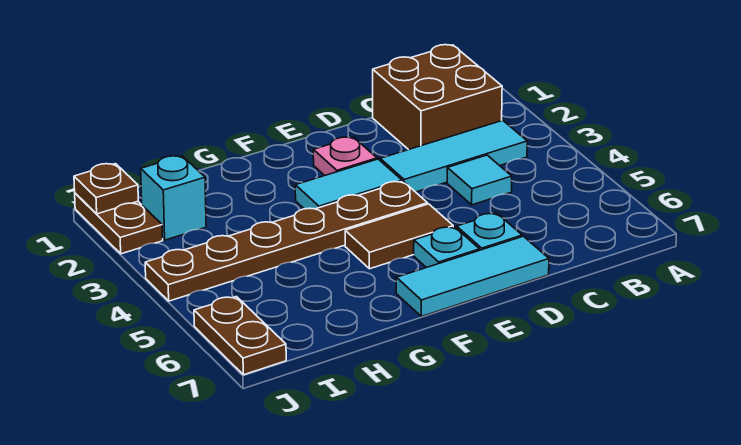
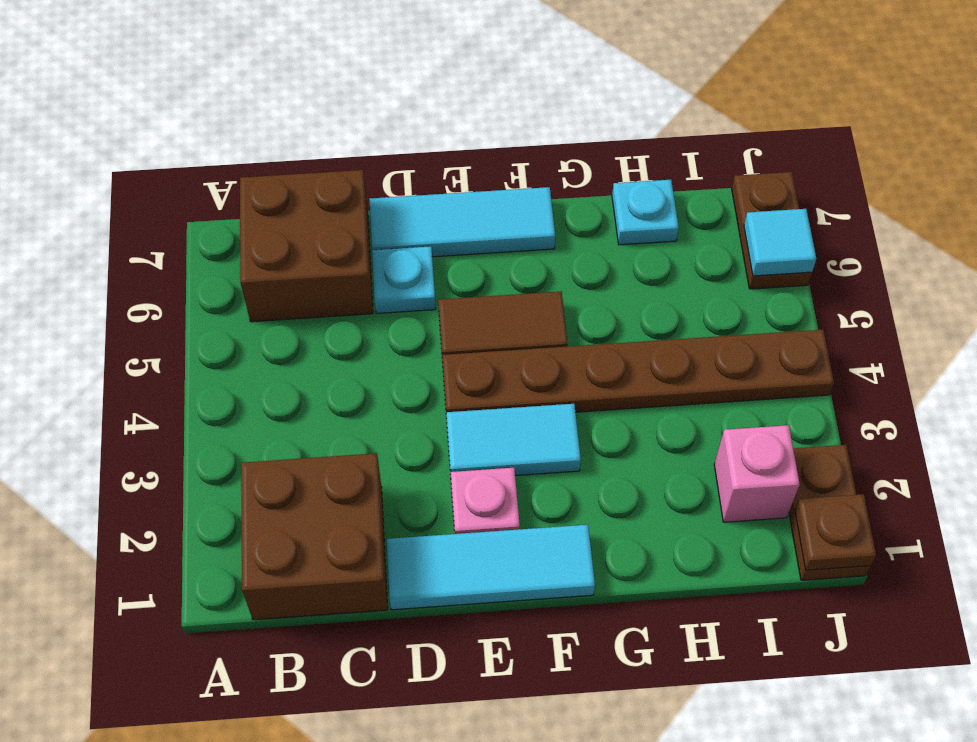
cyan tile B3:D3 level 1 -> cyan tile D1:F1 level 1
none -> brown brick B6:C7 level 1
cyan tile C4 level 1 -> cyan tile J6 level 2
cyan plate E6 level 1 -> cyan plate H7 level 1
cyan brick I2 level 1 -> pink brick I2 level 1

